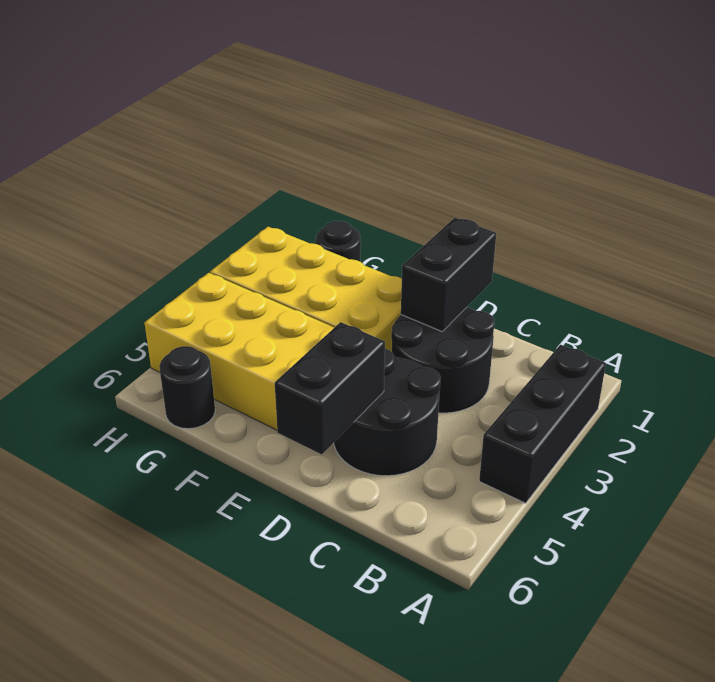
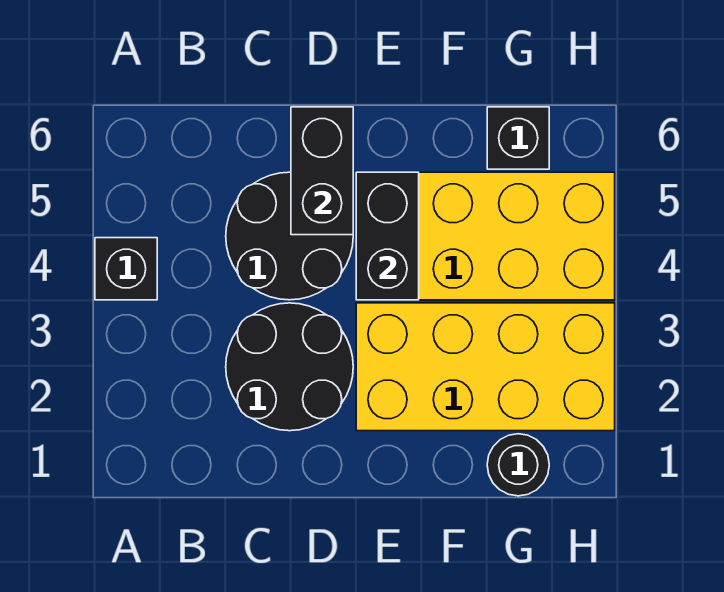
black brick A2:A4 level 1 -> black brick A4 level 1
black brick D1:D2 level 2 -> black brick E4:E5 level 2
black round brick G6 level 1 -> black brick G6 level 1

